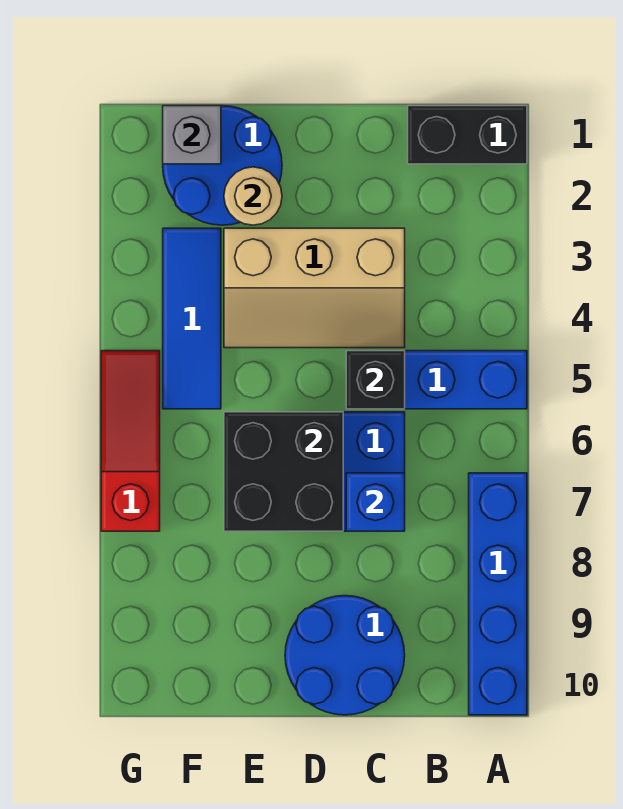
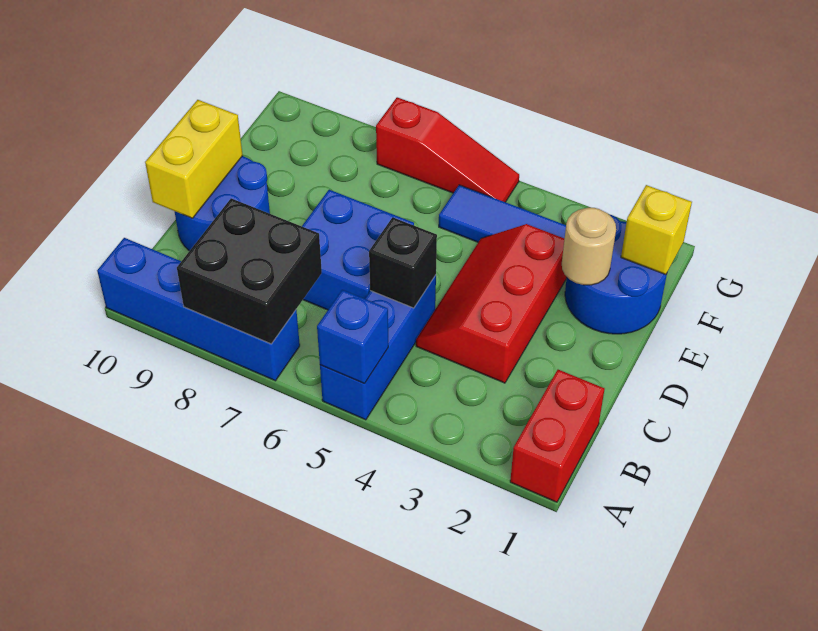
black brick A1:B1 level 1 -> red brick A1:B1 level 1
tan slope C3:E4 level 1 top 3 -> red slope C3:E4 level 1 top 3
blue brick C7 level 2 -> blue brick A5 level 2
none -> yellow brick C10:D10 level 2
black brick D6:E7 level 2 -> black brick A7:B8 level 2
grey brick F1 level 2 -> yellow brick F1 level 2

